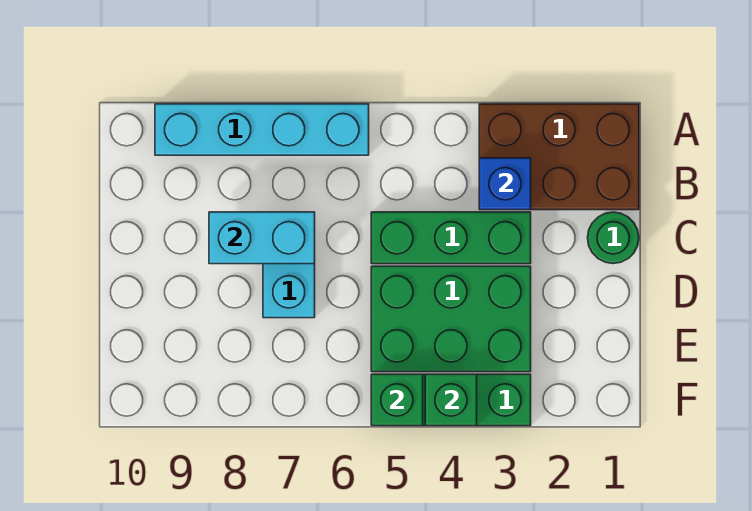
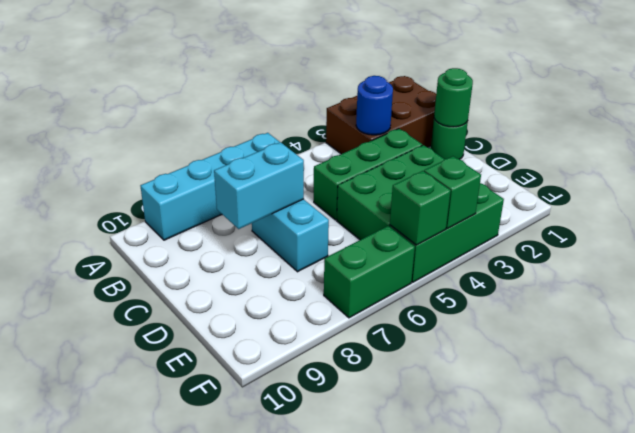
blue brick B3 level 2 -> blue round brick B3 level 2
none -> green round brick C1 level 2
none -> green brick F6:F7 level 1

